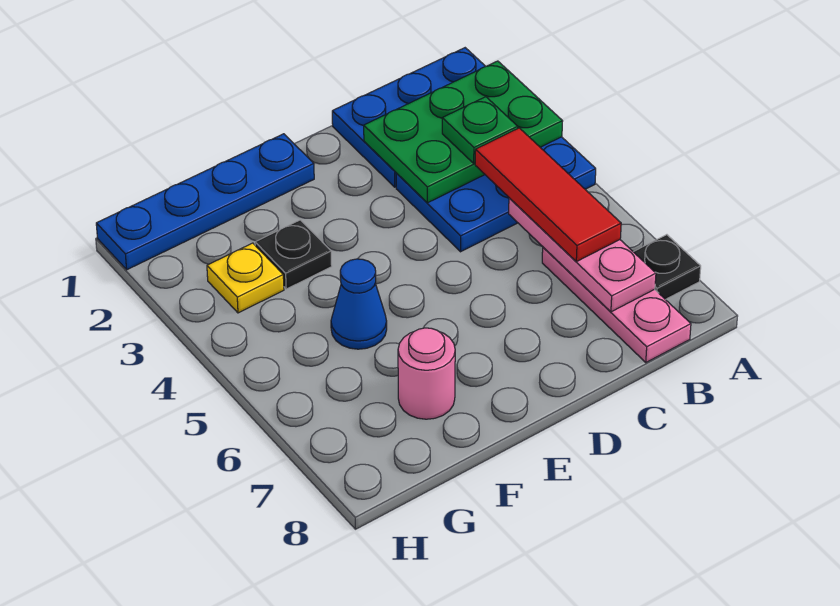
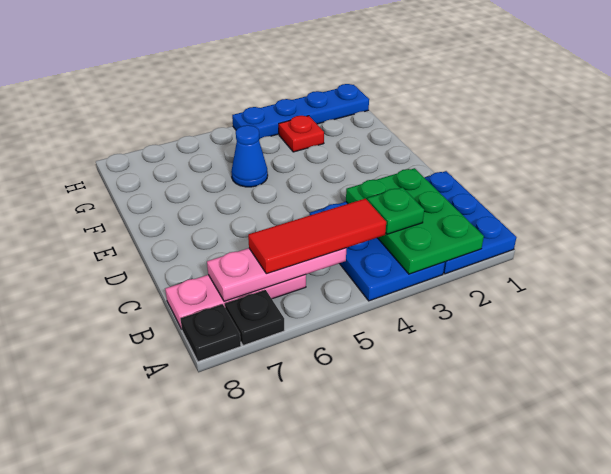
blue plate E1:H1 level 1 -> blue plate H1:H4 level 1
black plate F3 level 1 -> black plate A8 level 1
pink round brick F7 level 1 -> none
yellow plate G3 level 1 -> red plate G3 level 1

